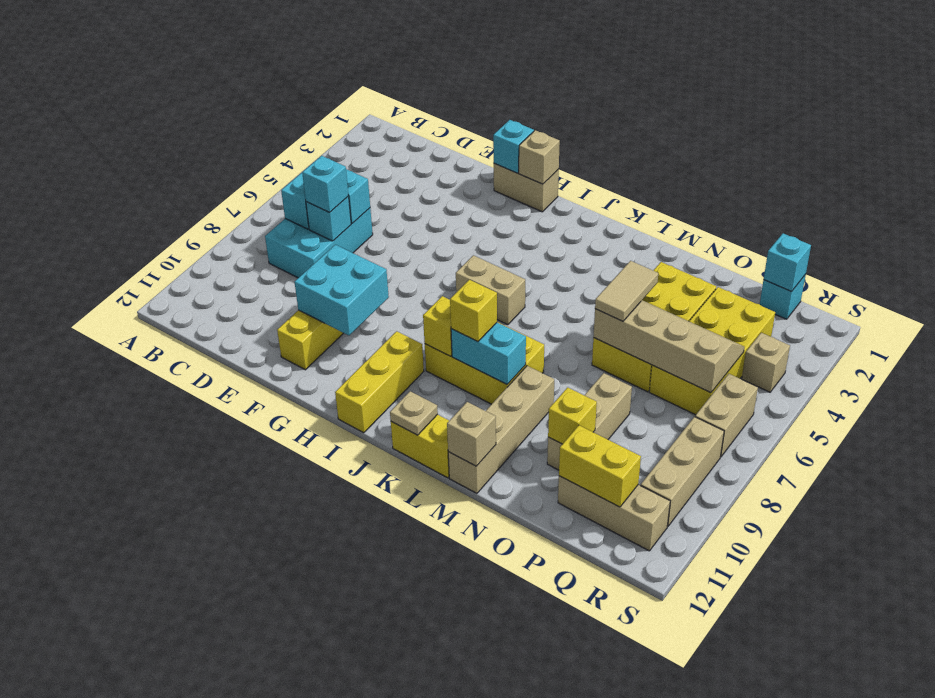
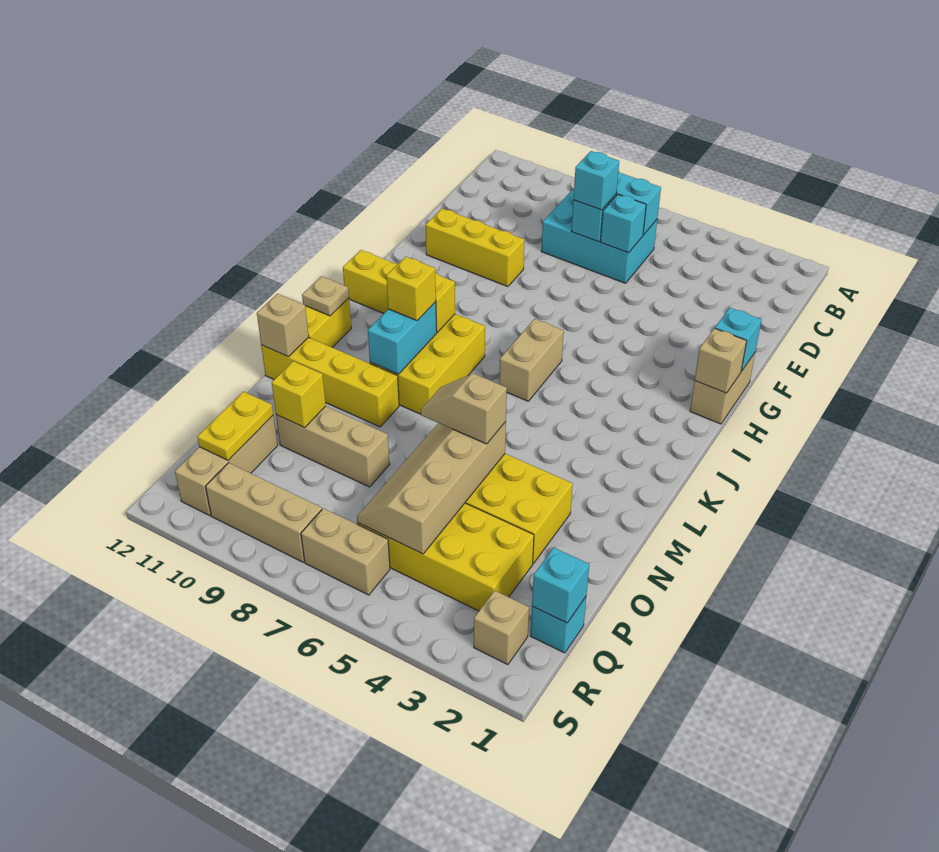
cyan brick F9:G10 level 2 -> none
tan brick M9:M12 level 1 -> yellow brick M9:M12 level 1
tan slope N5:Q6 level 2 top 6 -> tan slope N5:Q6 level 2 top 5
tan tile N5:N6 level 3 -> tan slope N5:N6 level 3 top 5
yellow brick P11:Q11 level 2 -> yellow plate P11:Q11 level 2
tan brick R4 level 1 -> tan brick R2 level 1

